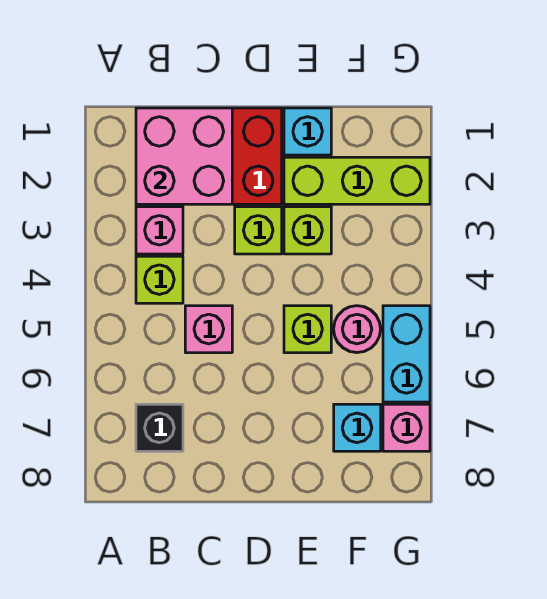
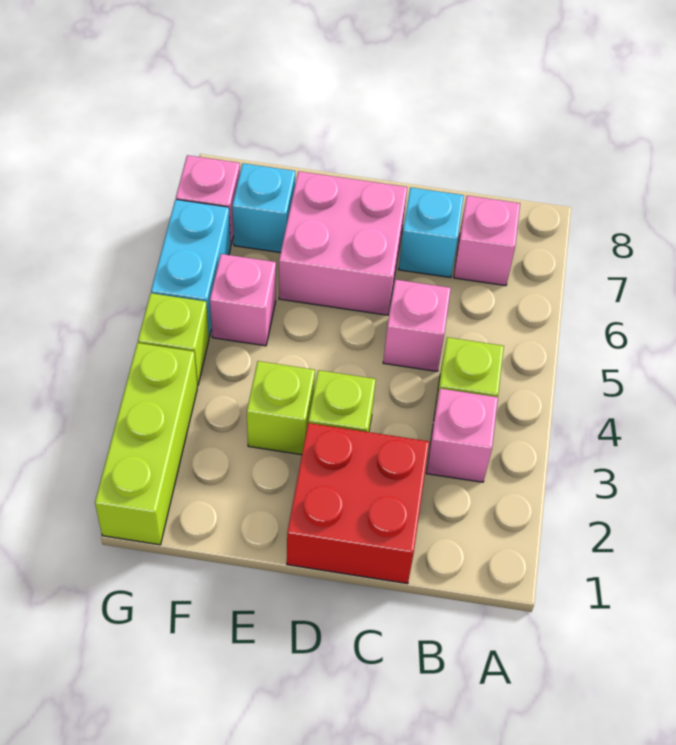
pink brick B1:C2 level 2 -> pink brick D6:E7 level 1
black brick B7 level 1 -> pink brick B7 level 1
cyan brick E1 level 1 -> cyan brick C7 level 1
lime brick E2:G2 level 1 -> lime brick G1:G3 level 1
lime brick E5 level 1 -> lime brick G4 level 1
pink round brick F5 level 1 -> pink brick F5 level 1

